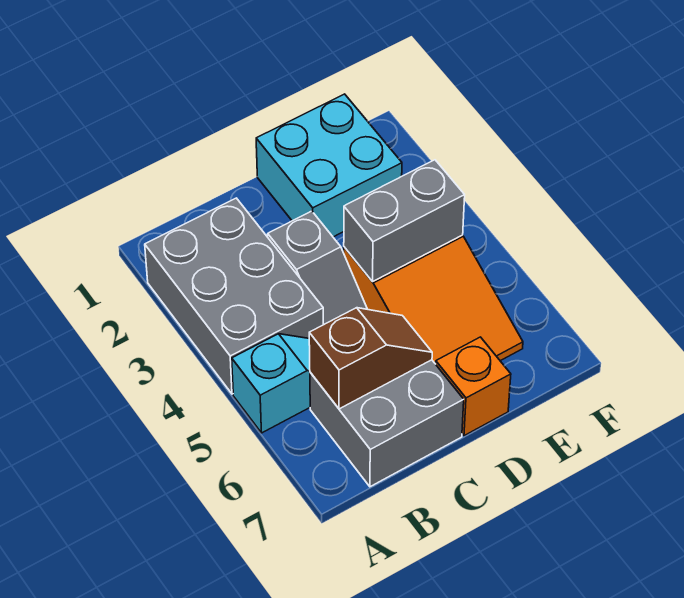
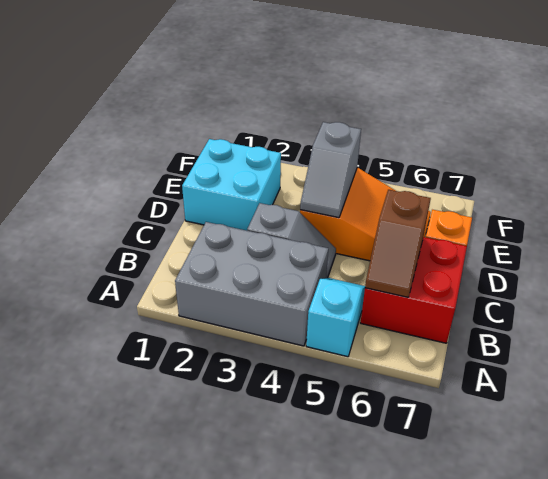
grey brick B6:C7 level 1 -> red brick B6:C7 level 1
brown slope B6:C6 level 2 top B -> brown slope B6:C6 level 2 top C
grey brick D4:E4 level 2 -> grey slope D4:E4 level 2 top E

